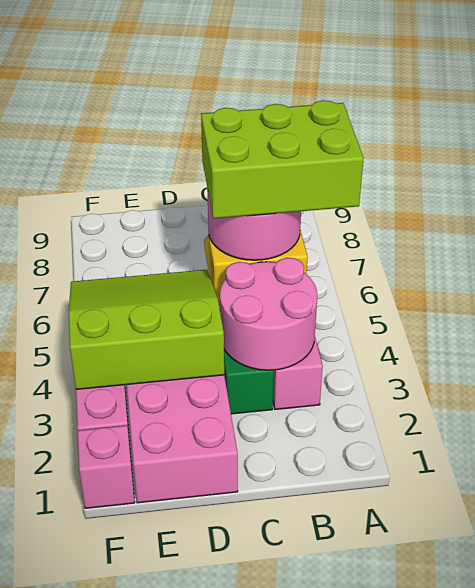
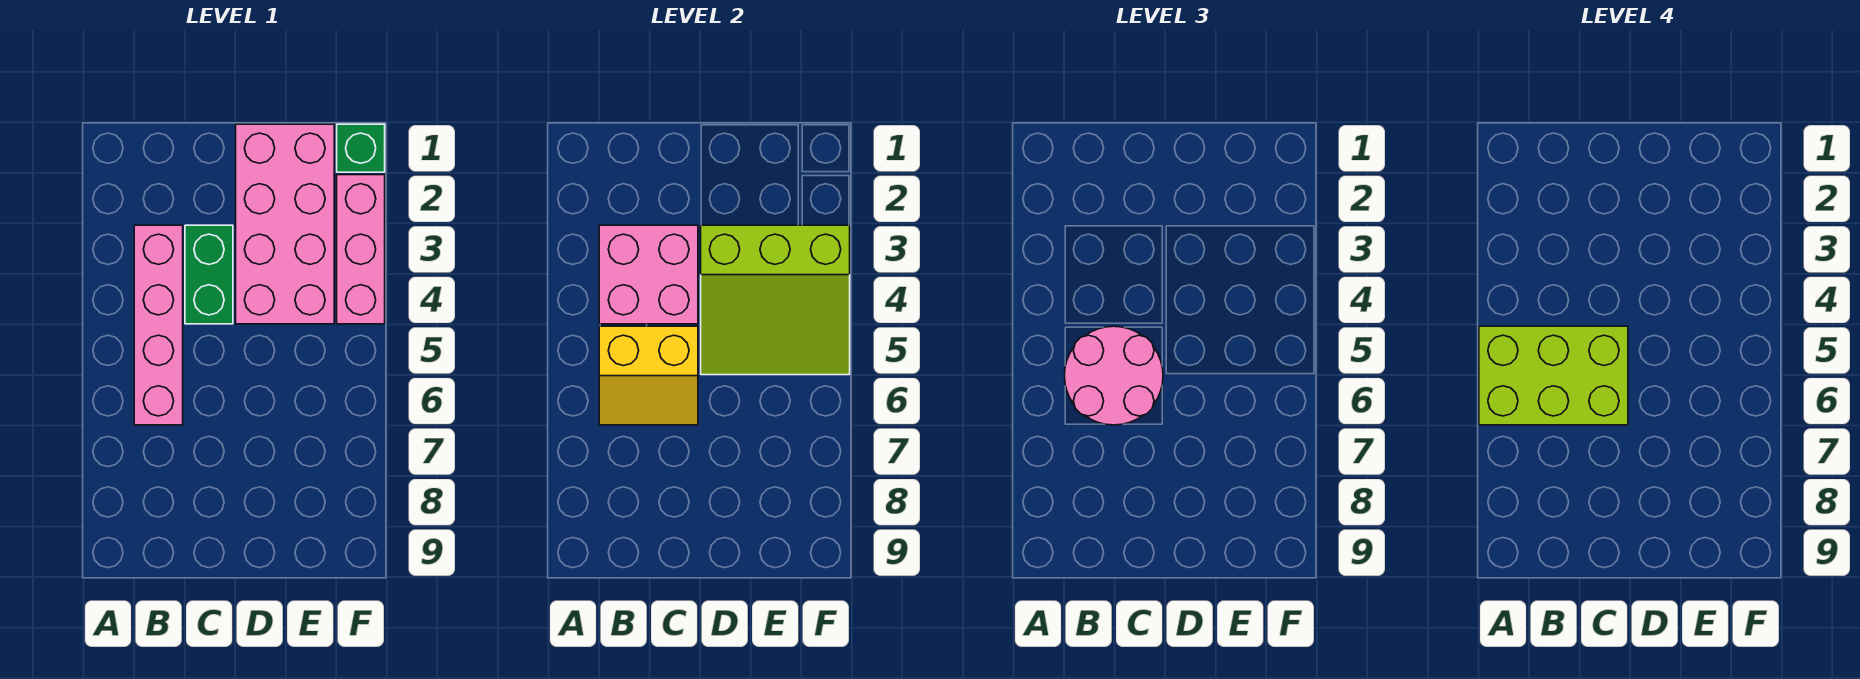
pink round brick B3:C4 level 2 -> pink brick B3:C4 level 2
pink brick F1 level 1 -> green brick F1 level 1

